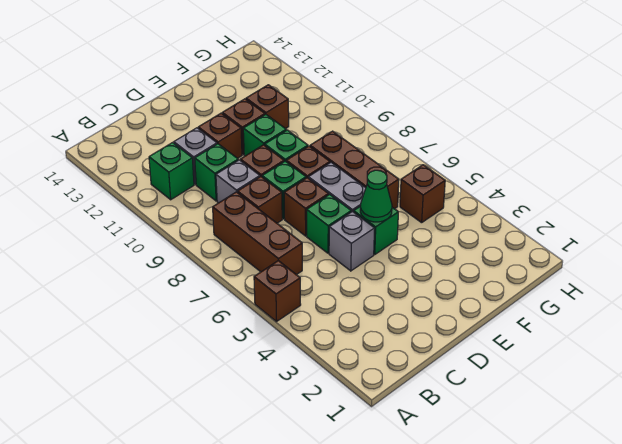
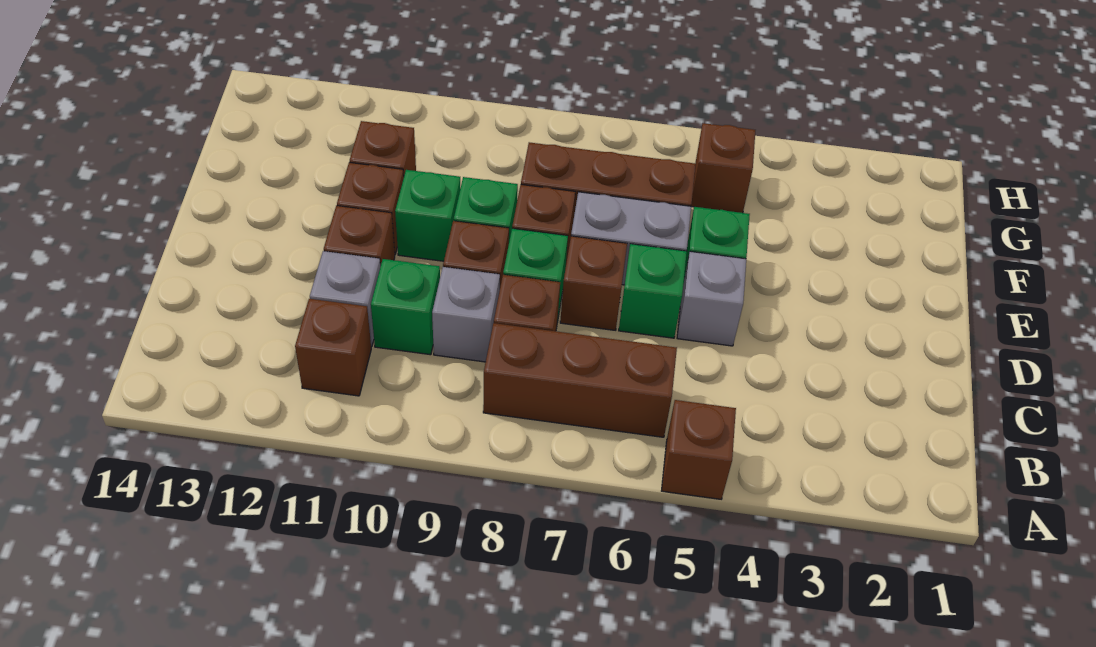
green brick B11 level 1 -> brown brick B11 level 1
green cone E5 level 2 -> none

